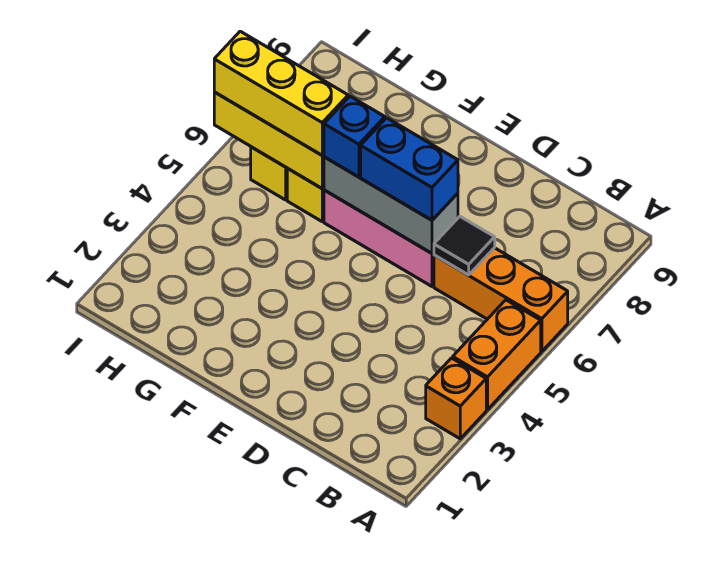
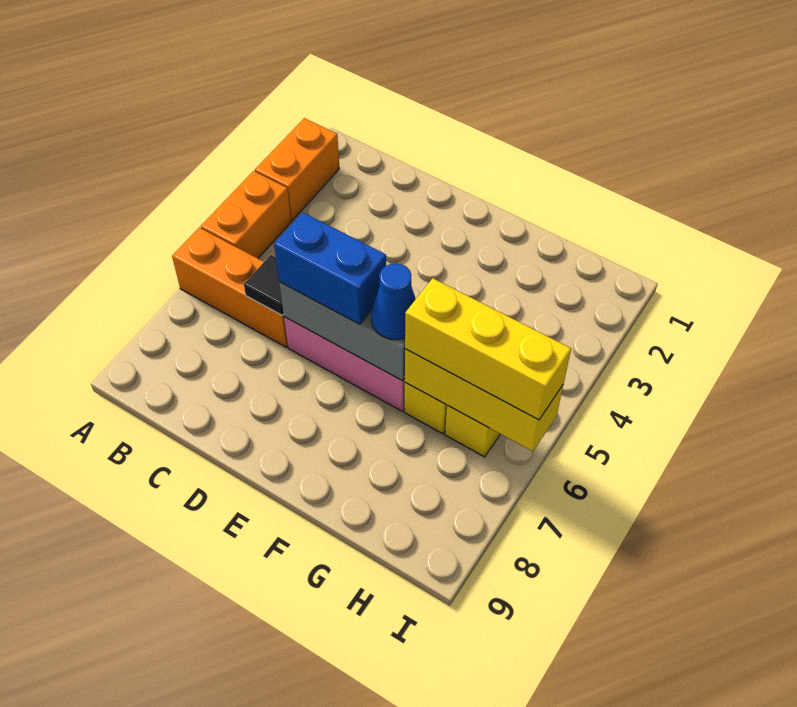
orange brick A3 level 1 -> orange brick A2:A3 level 1
blue brick F6 level 3 -> blue cone F6 level 3

